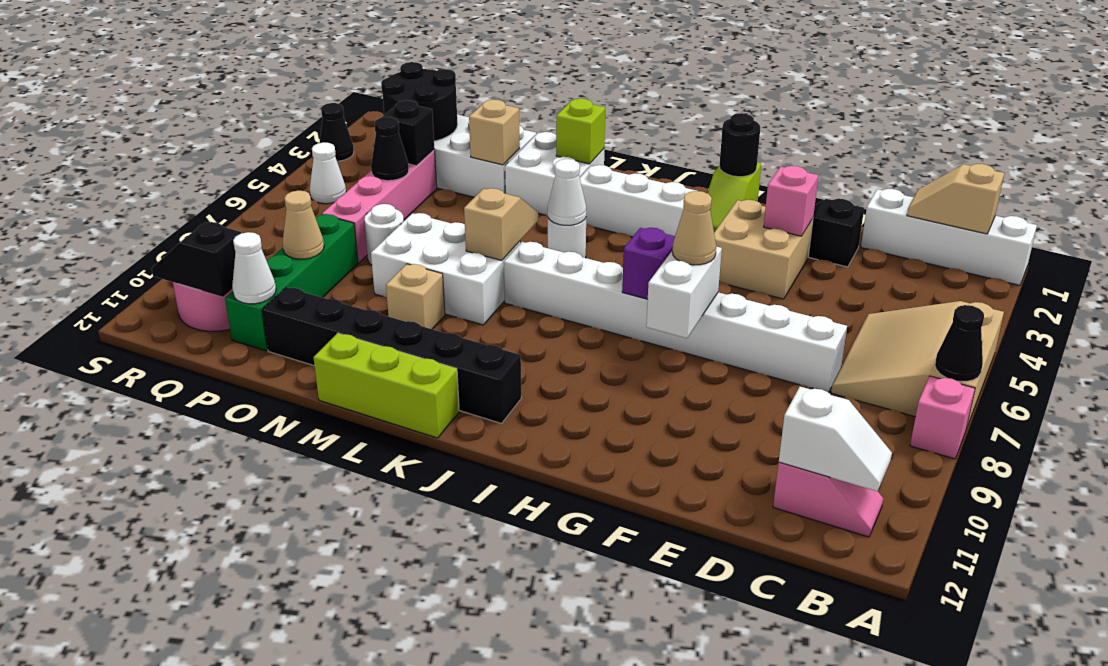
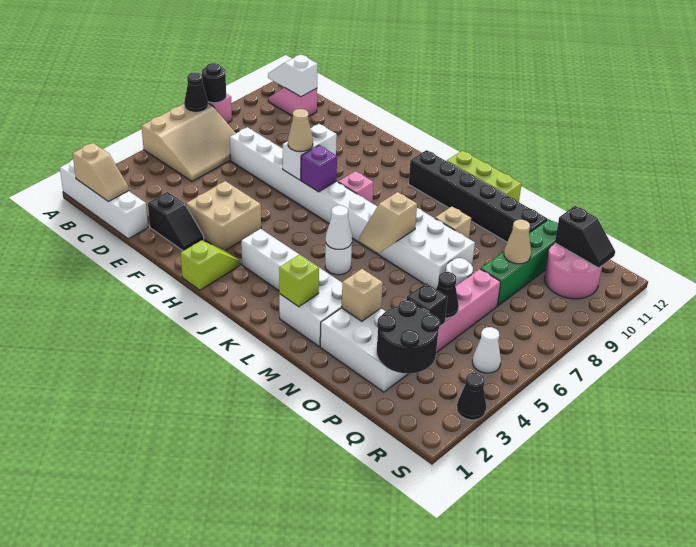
pink brick F3 level 2 -> pink brick I8 level 1
black round brick H1 level 2 -> black round brick A8 level 2
white cone P11 level 2 -> none

